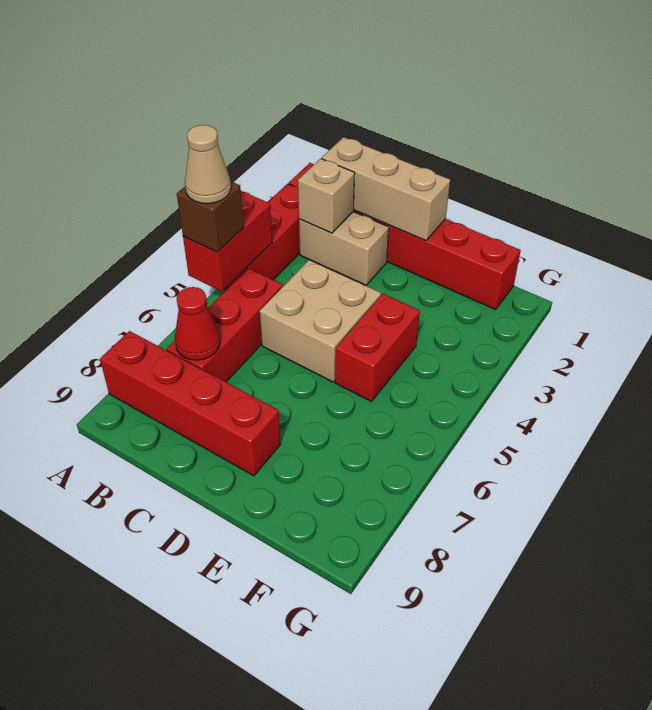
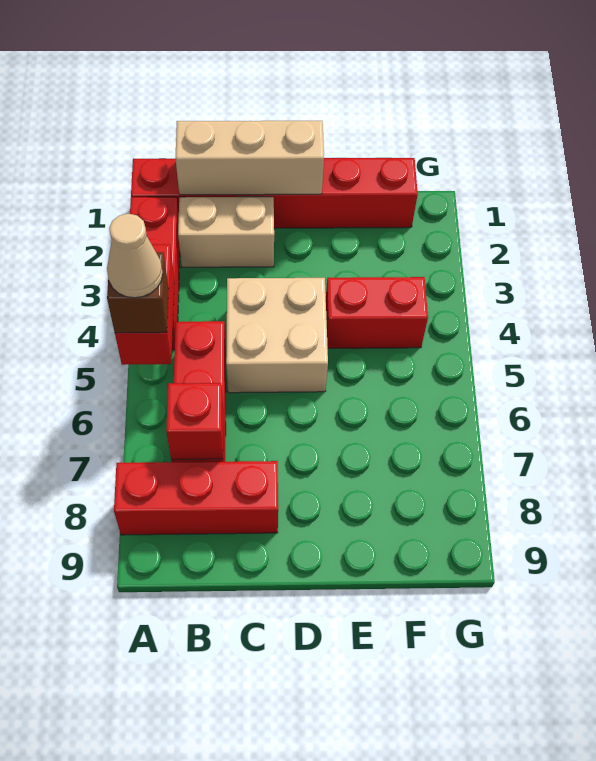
red brick A8:D8 level 1 -> red brick A8:C8 level 1
tan brick B2 level 2 -> none
red cone B7 level 2 -> red brick B7 level 2
red brick E4:E5 level 1 -> red brick E4:F4 level 1

